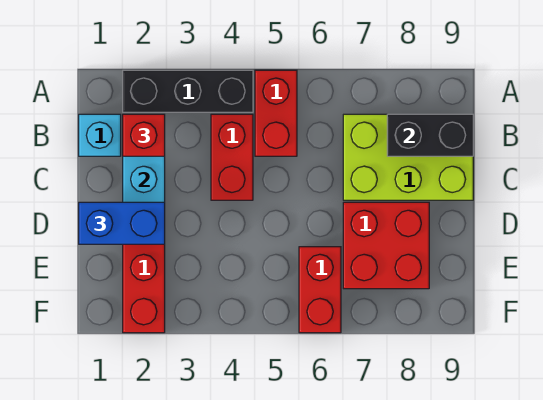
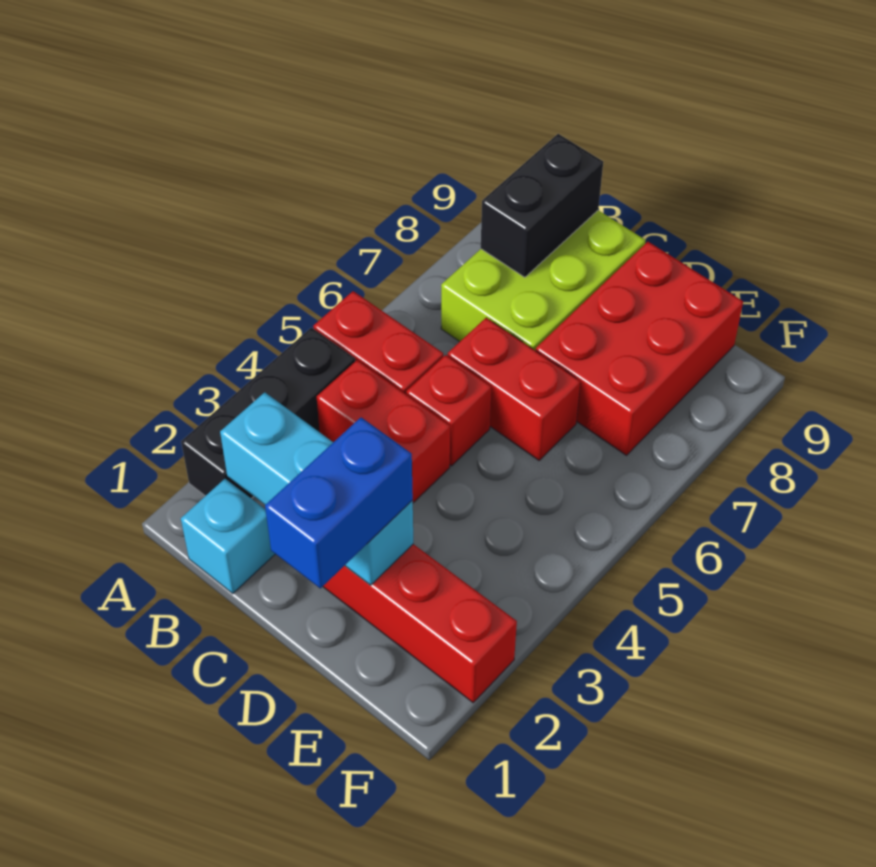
red brick B2 level 3 -> red brick C5 level 1
red brick D7:E8 level 1 -> red brick D7:E9 level 1
red brick E6:F6 level 1 -> red brick C6:D6 level 1

